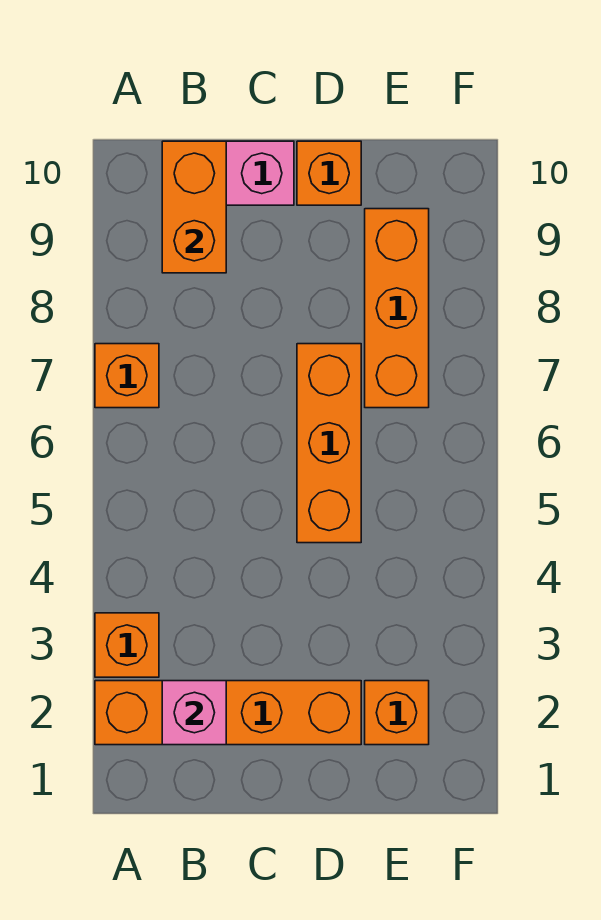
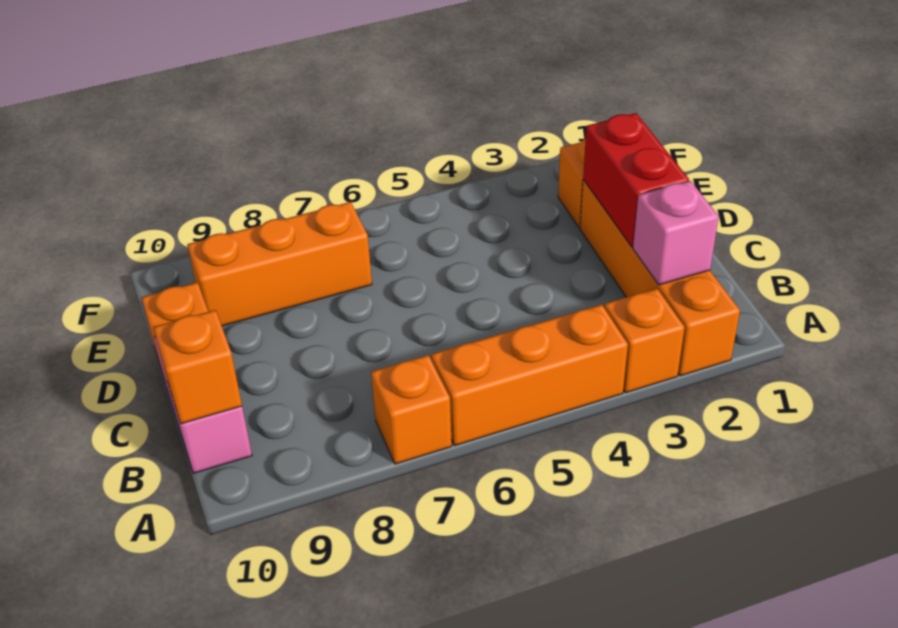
orange brick B9:B10 level 2 -> orange brick B10 level 2
none -> red brick C2:D2 level 2
orange brick D5:D7 level 1 -> orange brick A4:A6 level 1

